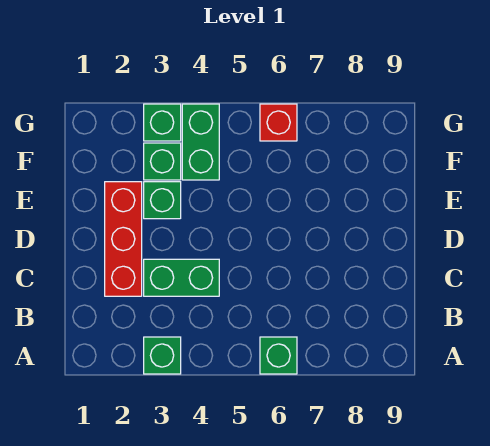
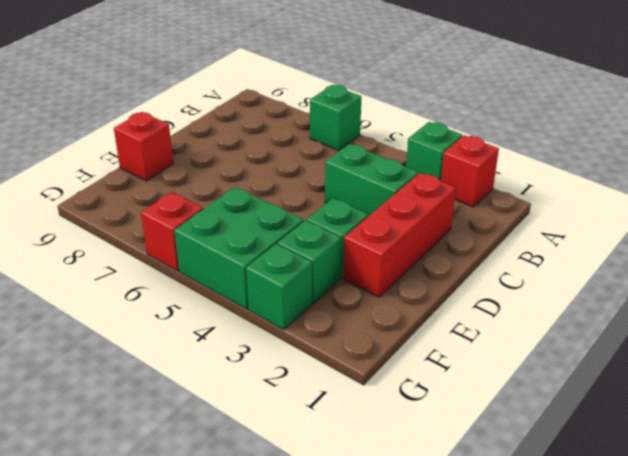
none -> red brick A2 level 1
none -> red brick E9 level 1
green brick F4:G4 level 1 -> green brick F4:G5 level 1

